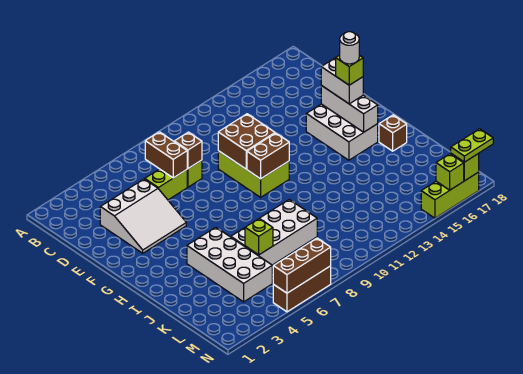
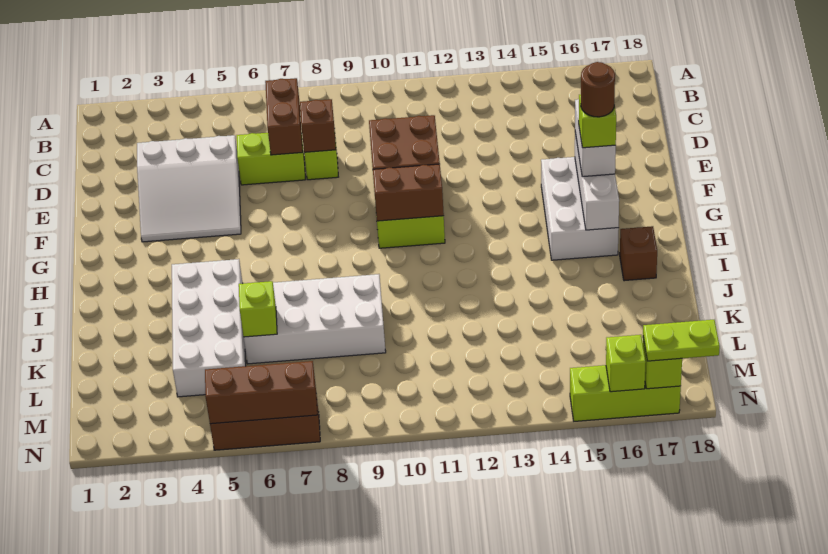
white round brick G16 level 5 -> brown round brick G16 level 5

